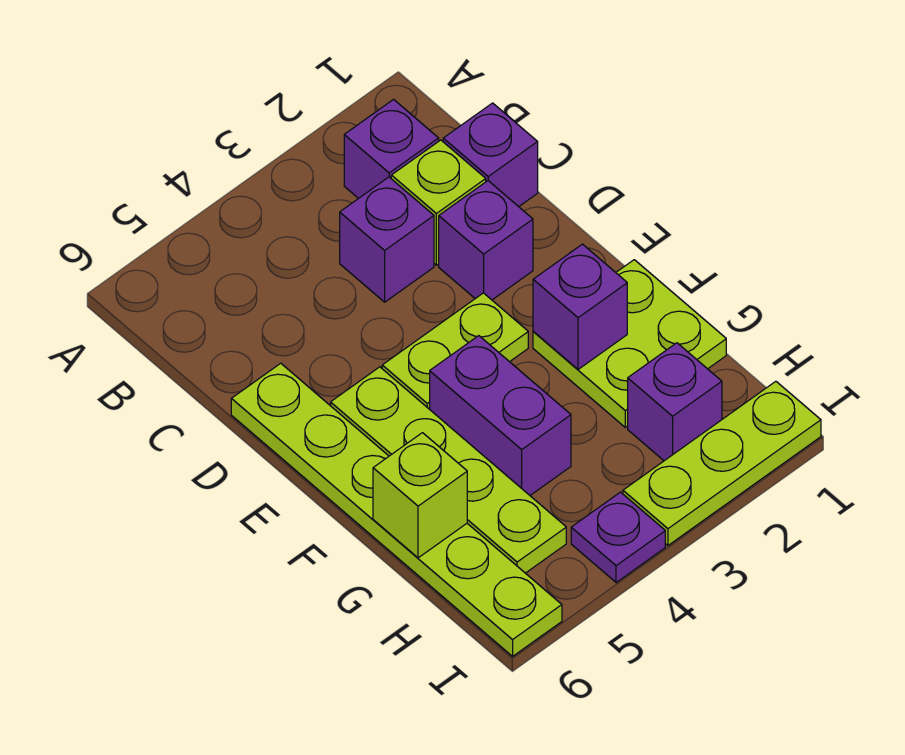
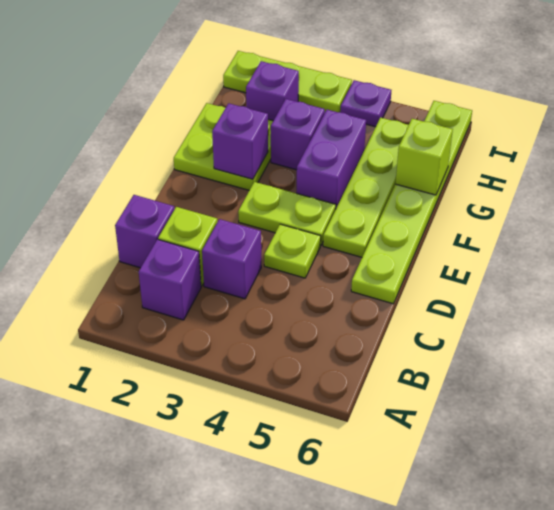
purple brick D2 level 1 -> purple brick G3 level 1
none -> lime plate D4 level 1

